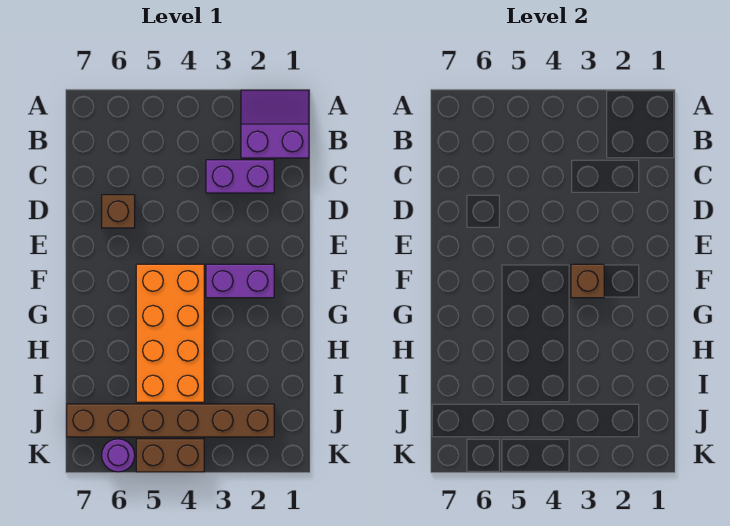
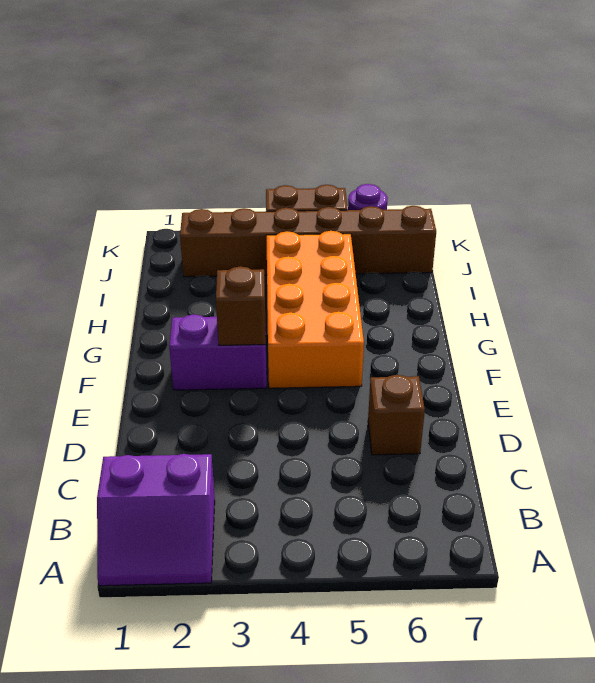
purple brick C2:C3 level 1 -> none

